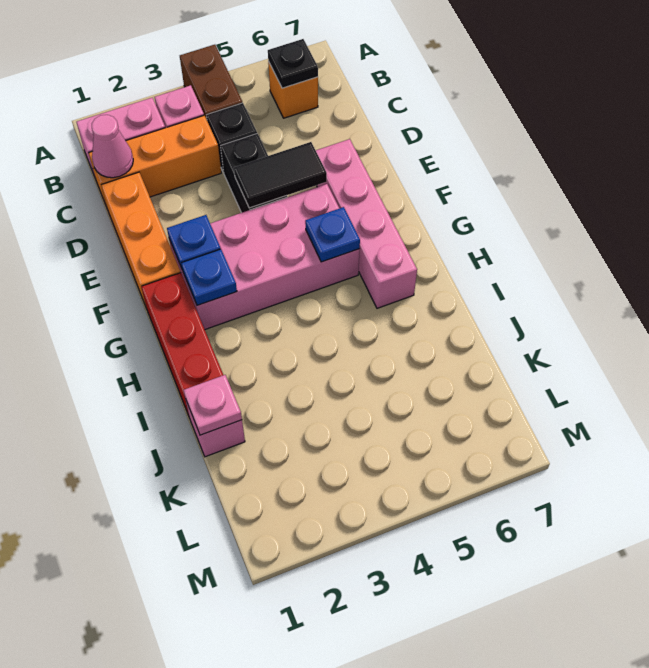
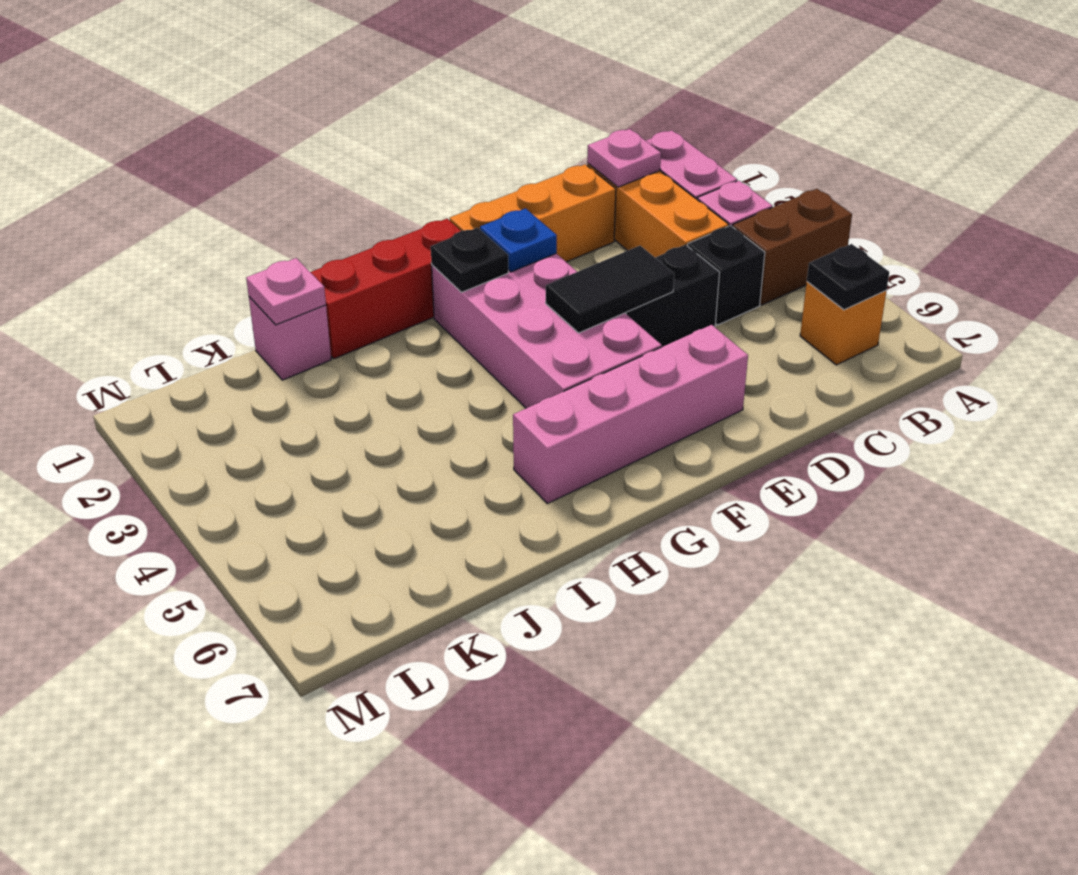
pink cone C1 level 2 -> pink plate C1 level 2
black tile E4:E5 level 2 -> black tile E4:F4 level 2
blue plate G2 level 2 -> black plate G2 level 2
blue plate G5 level 2 -> none

